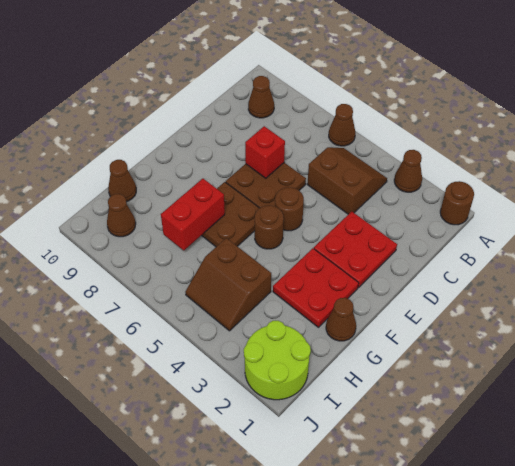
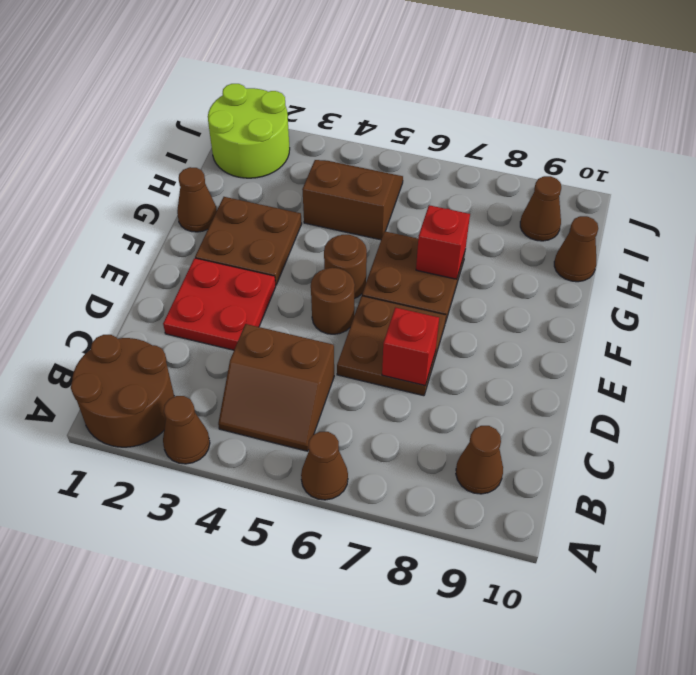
brown round brick A1 level 1 -> brown round brick A1:B2 level 1
red plate F2:G3 level 1 -> brown plate F2:G3 level 1
red brick G7:H7 level 2 -> red brick G7 level 2

